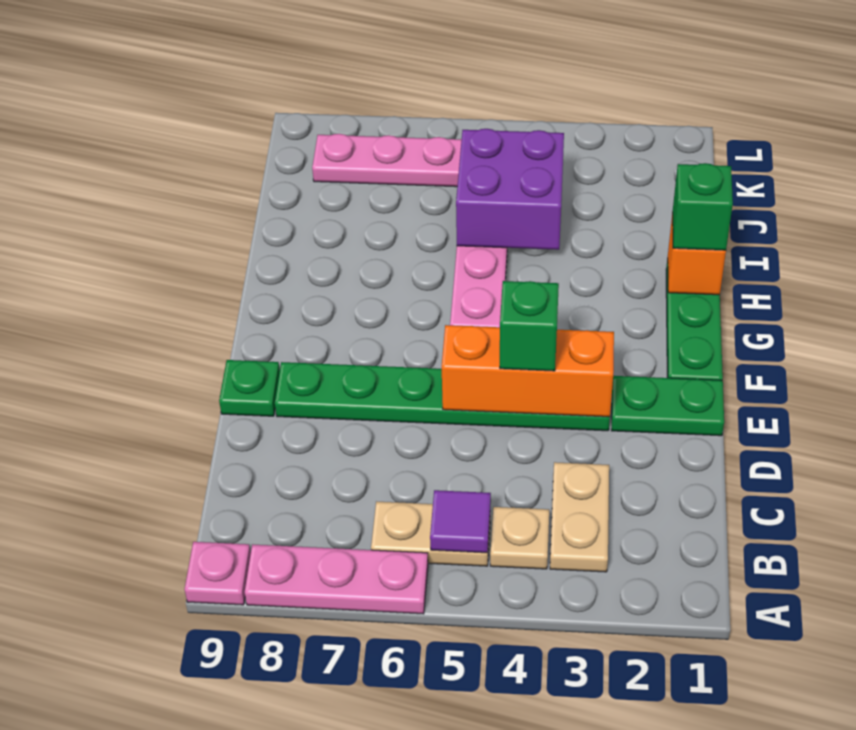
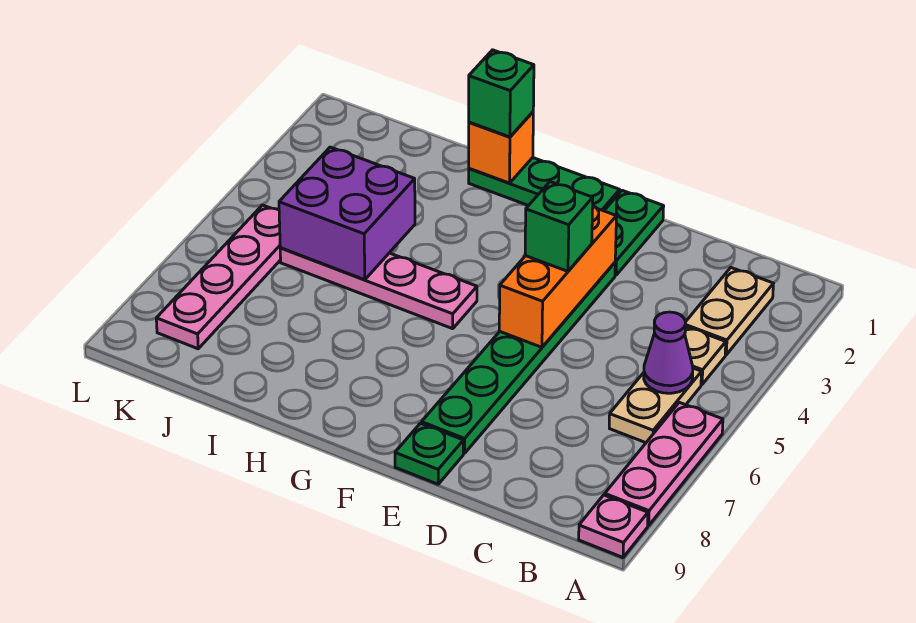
tan plate B3:C3 level 1 -> tan plate B2:B3 level 1
purple tile B5 level 2 -> purple cone B5 level 2

